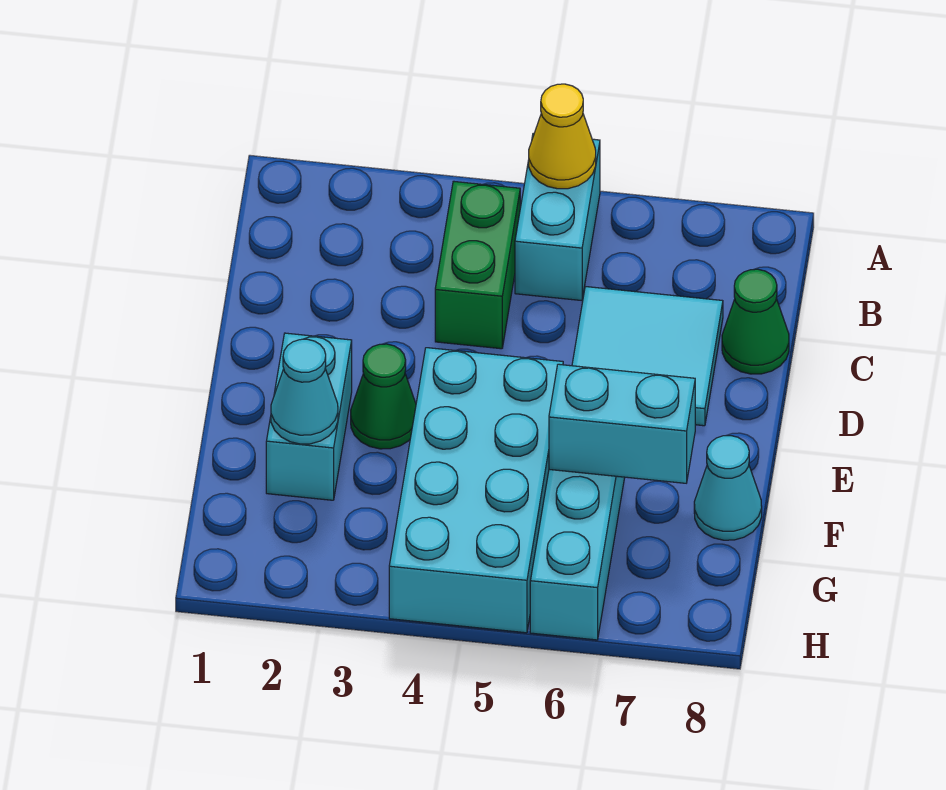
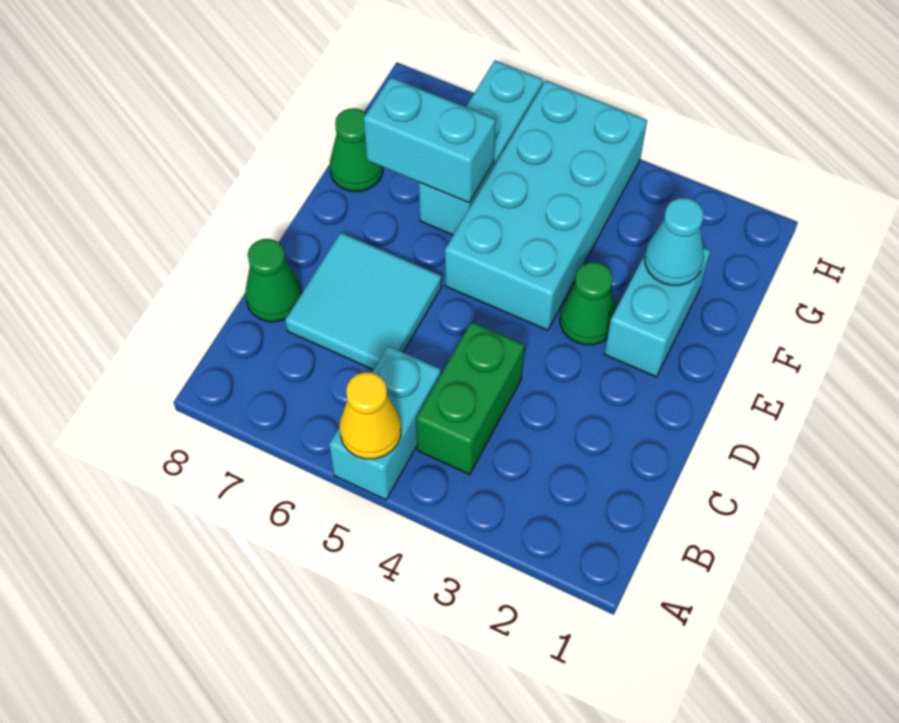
cyan cone F8 level 1 -> green cone F8 level 1

